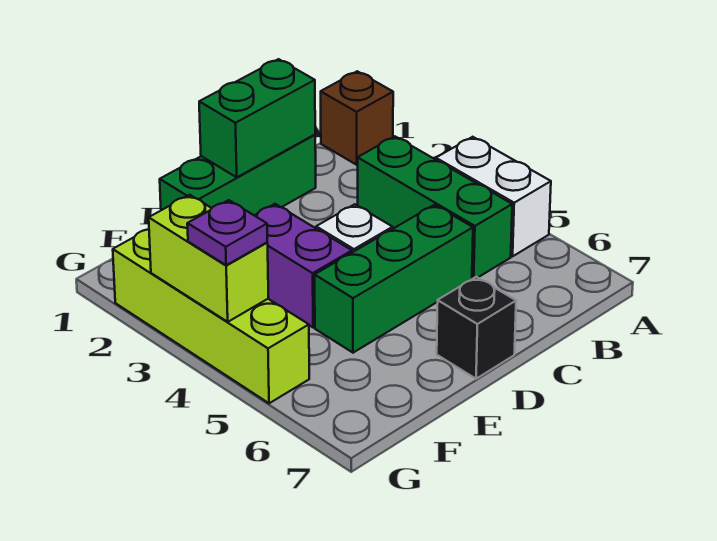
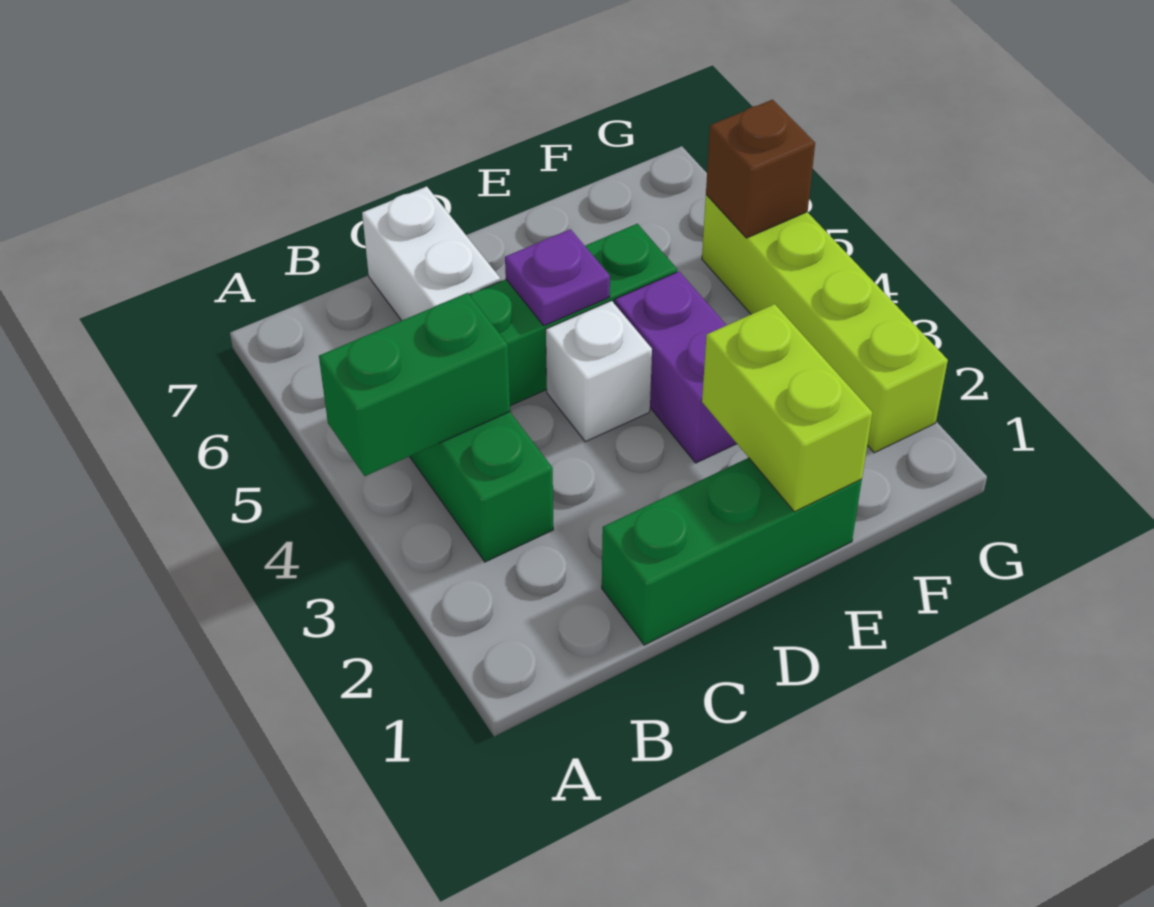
brown brick A1 level 1 -> brown brick G5 level 2
white brick A4:A5 level 1 -> white brick C6:C7 level 1
green brick C1:D1 level 2 -> green brick A4:B4 level 2
black brick D7 level 1 -> none
lime brick G3:G4 level 2 -> lime brick E1:E2 level 2
purple plate G4 level 3 -> purple plate D5 level 2

